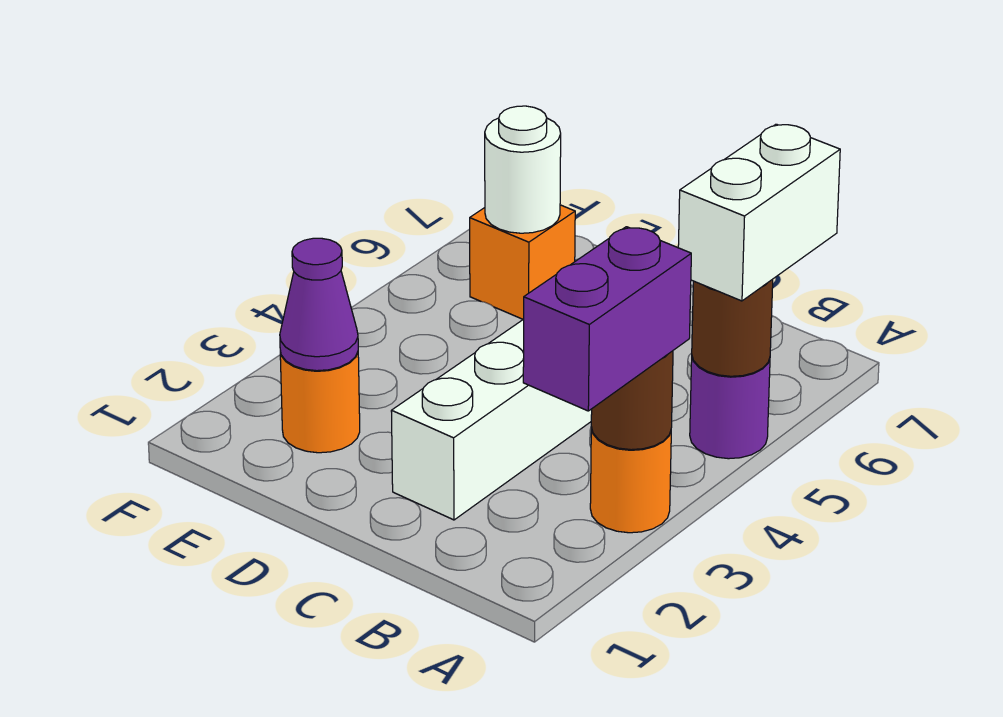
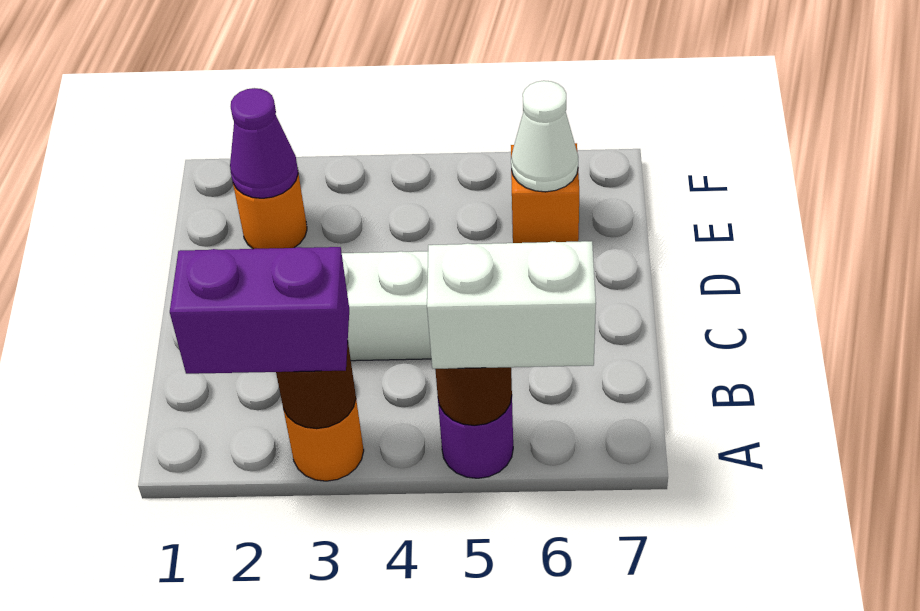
white round brick E6 level 2 -> white cone E6 level 2

